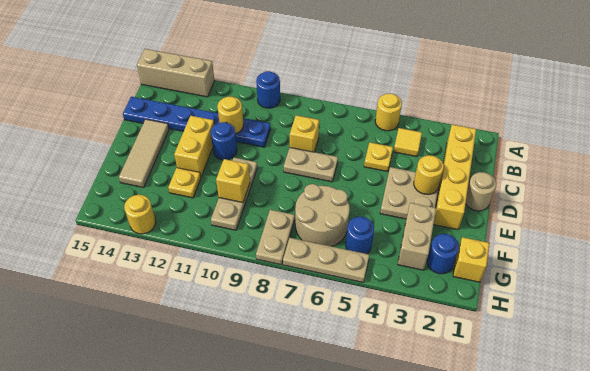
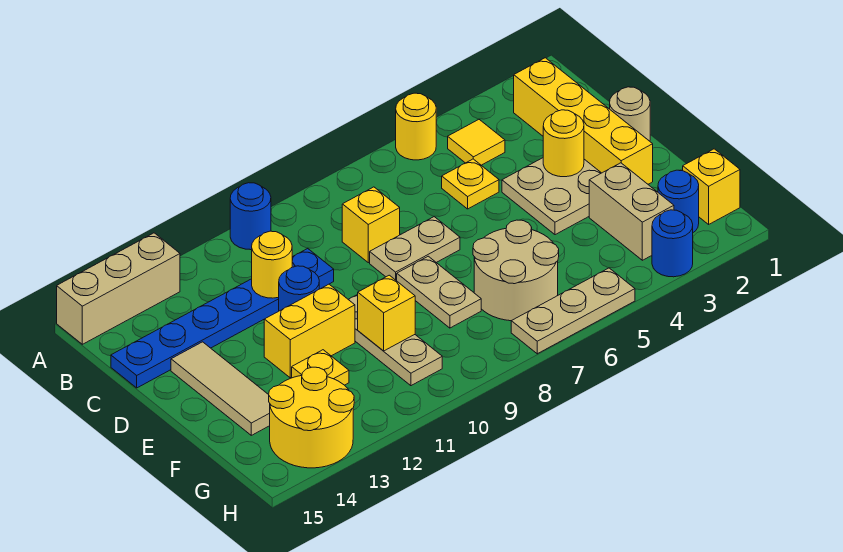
yellow brick D12:E12 level 1 -> yellow brick E11:E12 level 1
blue round brick G5 level 1 -> blue round brick H3 level 1
tan plate G8:H8 level 1 -> tan plate E8:F8 level 1
yellow round brick H13 level 1 -> yellow round brick G13:H14 level 1

